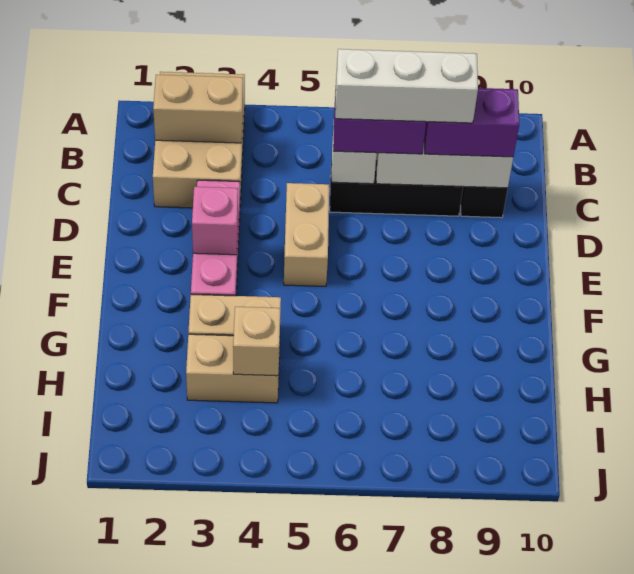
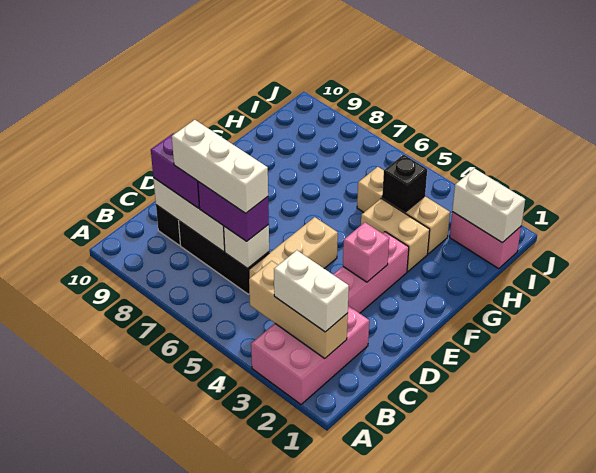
tan brick A2:C3 level 1 -> pink brick A2:C3 level 1
tan brick B2:B3 level 2 -> tan brick B2:B4 level 2
none -> white brick B2:B3 level 3
tan brick D5:E5 level 1 -> tan brick C5:E5 level 1
tan brick H3:H4 level 1 -> tan brick H3:H5 level 1
tan brick H4 level 2 -> black brick H4 level 2
none -> pink brick I1:I2 level 1
none -> white brick I1:I2 level 2

